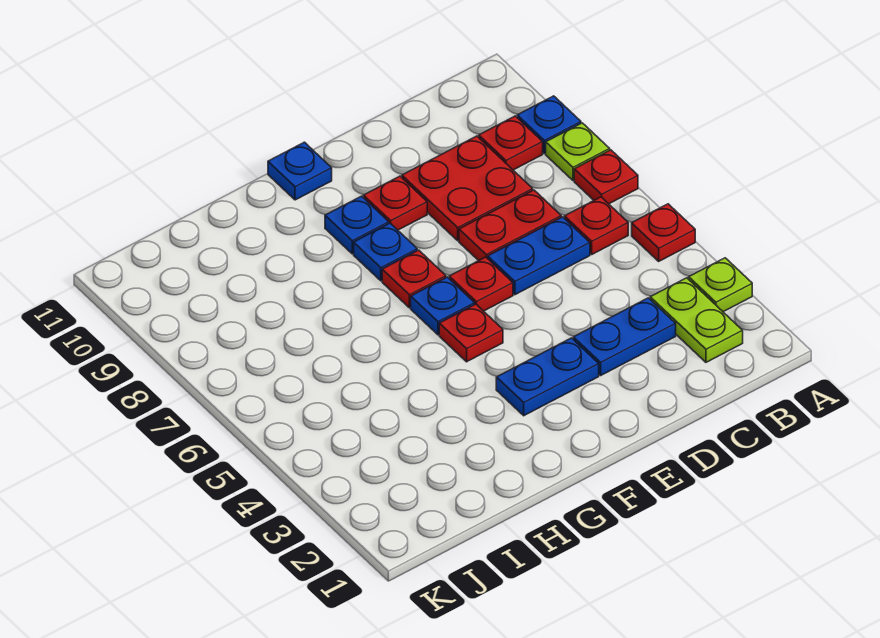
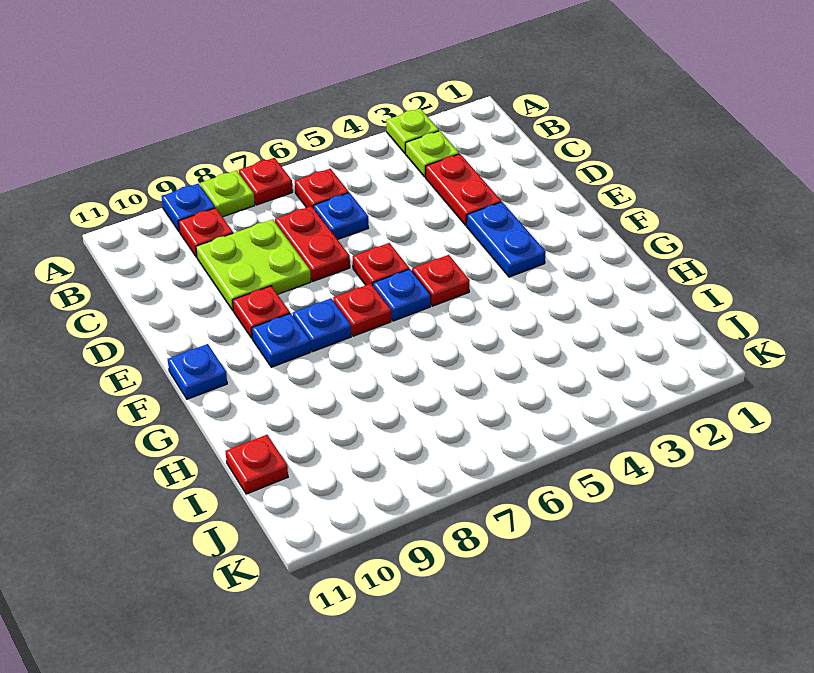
red plate A5 level 1 -> red plate I11 level 1
lime plate B2:B3 level 1 -> lime plate B3 level 1
blue plate C3:D3 level 1 -> red plate C3:D3 level 1
blue plate C6:D6 level 1 -> blue plate C6 level 1
red plate C8:D9 level 1 -> lime plate C8:D9 level 1

